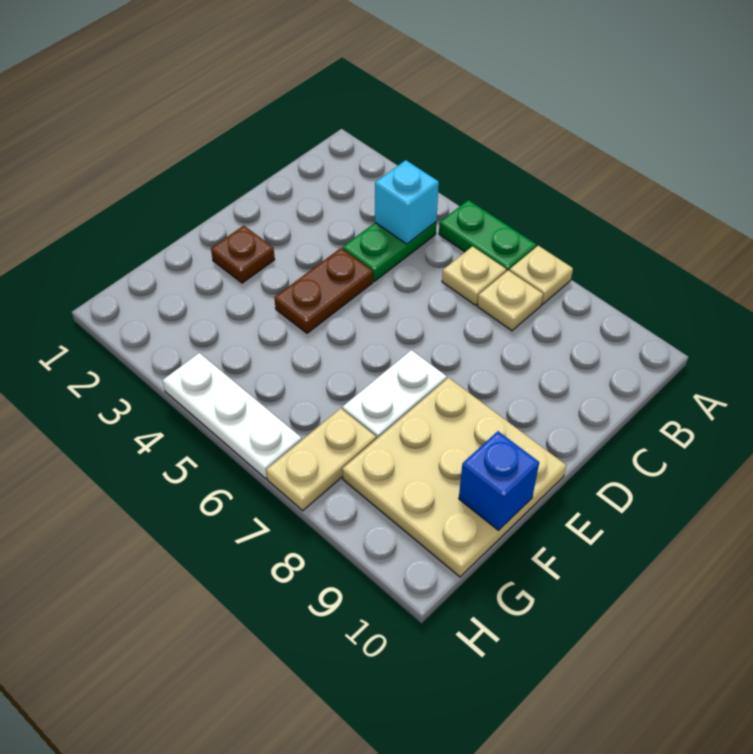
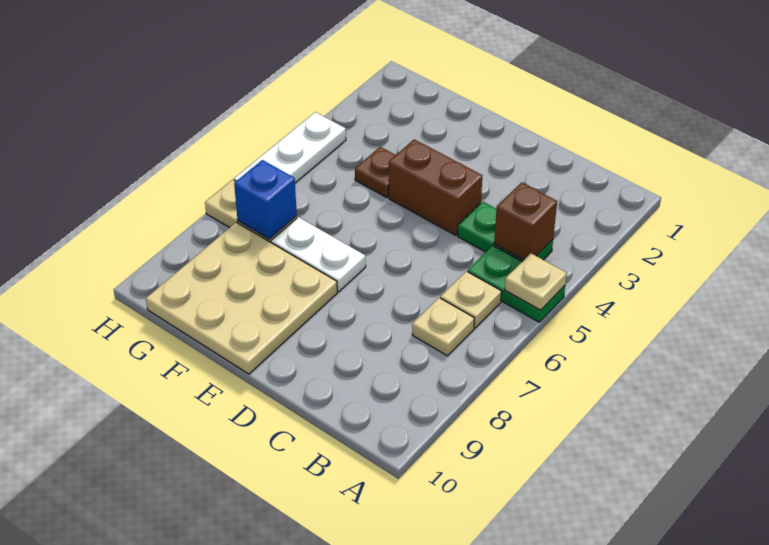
green plate A5:A6 level 1 -> green plate A5:B5 level 1
tan plate A7 level 1 -> tan plate A5 level 2
cyan brick B4 level 2 -> brown brick B4 level 2
brown plate D4:E4 level 1 -> brown brick D4:E4 level 1
brown plate E2 level 1 -> brown plate F4 level 1
blue brick F10 level 2 -> blue brick G7 level 2

